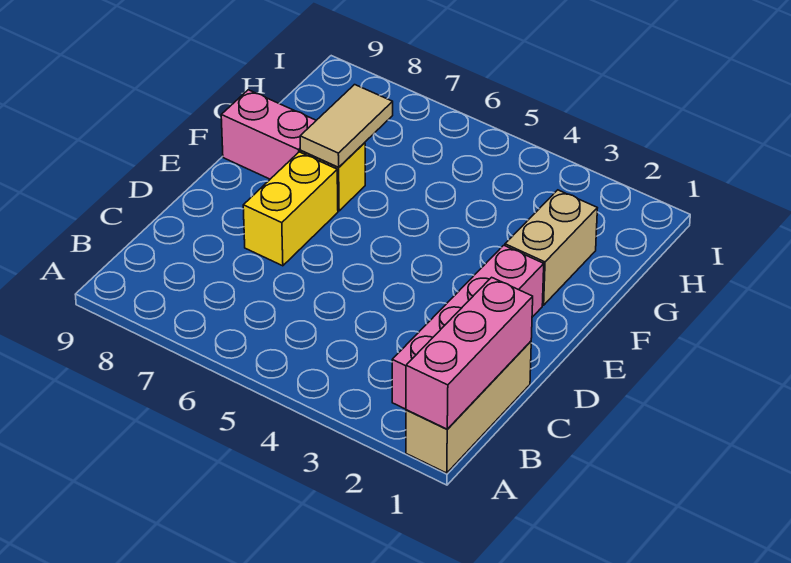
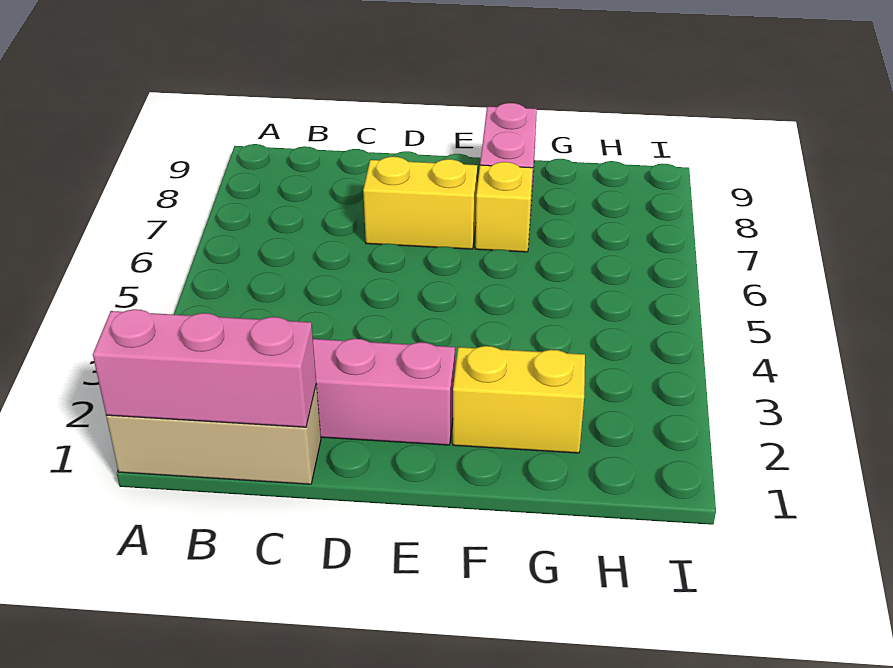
tan brick F2:G2 level 1 -> yellow brick F2:G2 level 1
tan tile F7:G7 level 2 -> none

